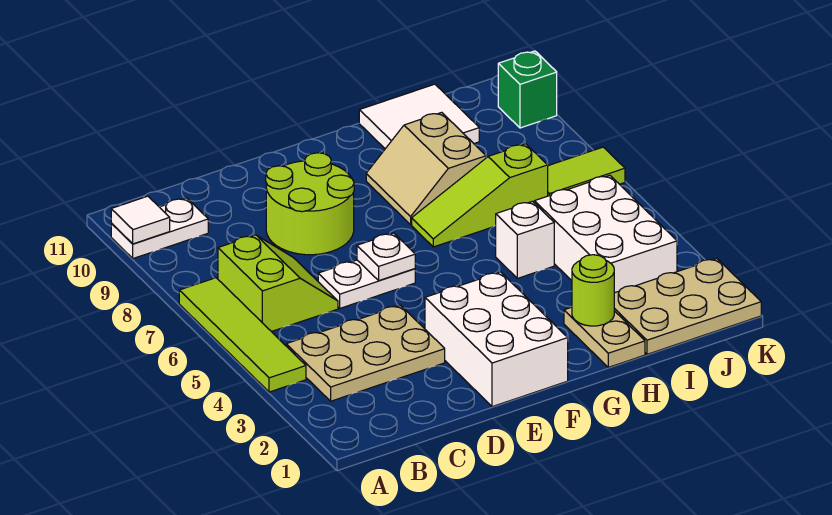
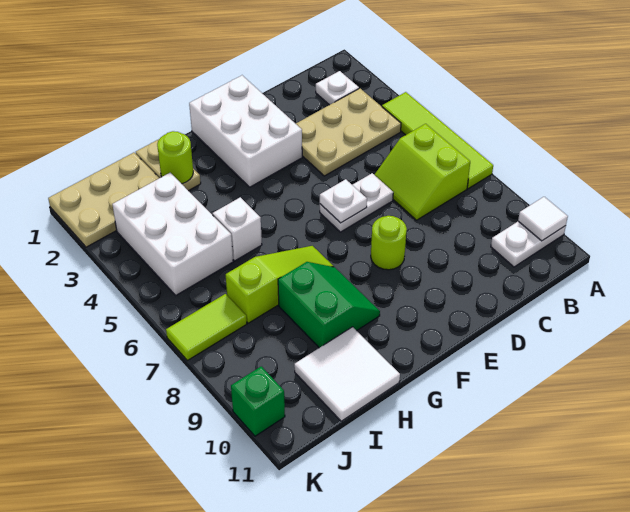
none -> white plate B2 level 1
lime round brick D8:E9 level 1 -> lime round brick E8 level 1
tan slope G8:H9 level 1 top H -> green slope G8:H9 level 1 top H

